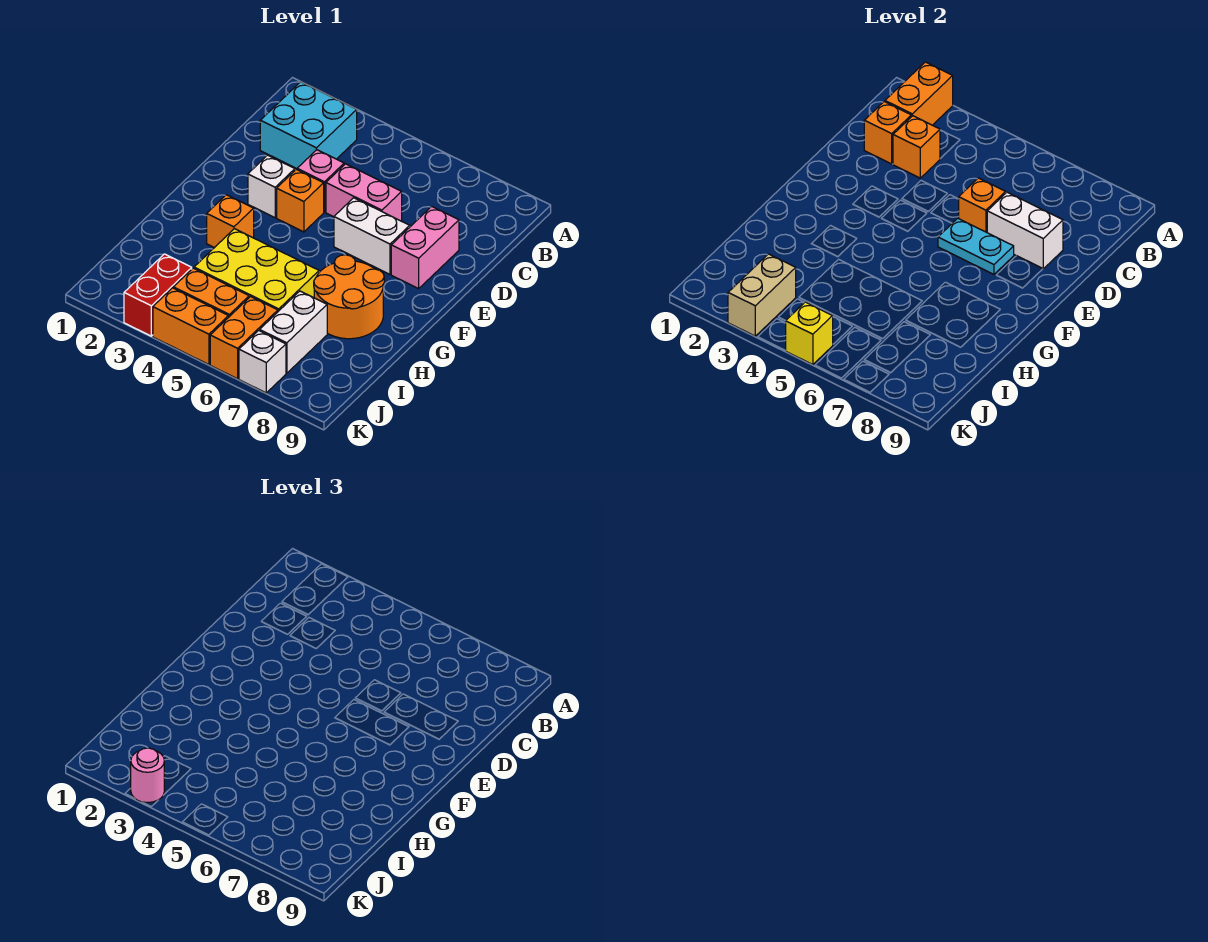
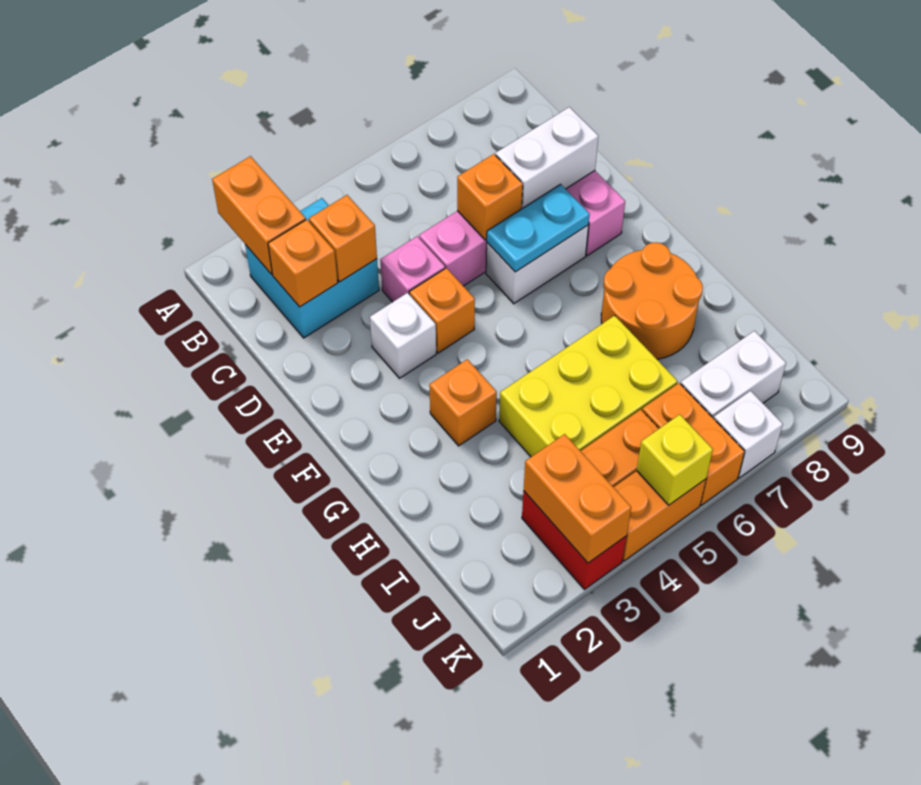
white brick I7:J7 level 1 -> white brick J7:J8 level 1
tan brick J3:K3 level 2 -> orange brick J3:K3 level 2
pink round brick K3 level 3 -> none

